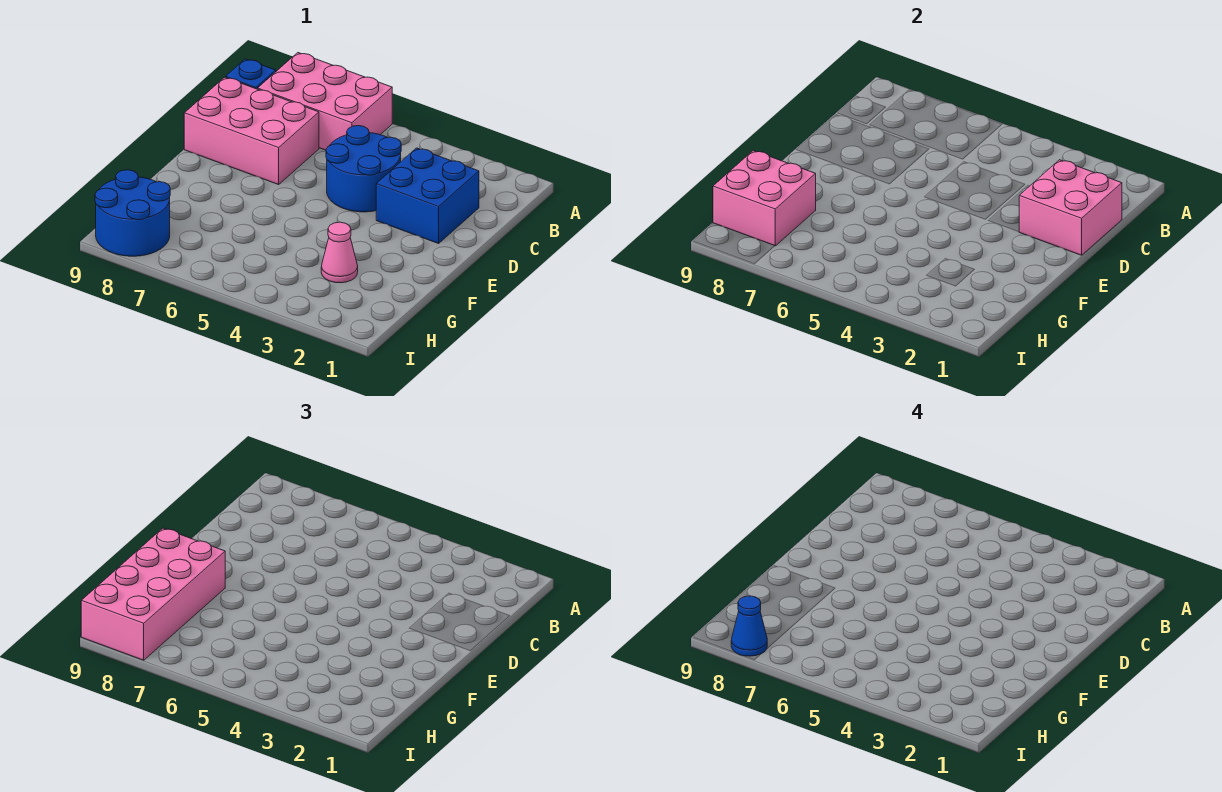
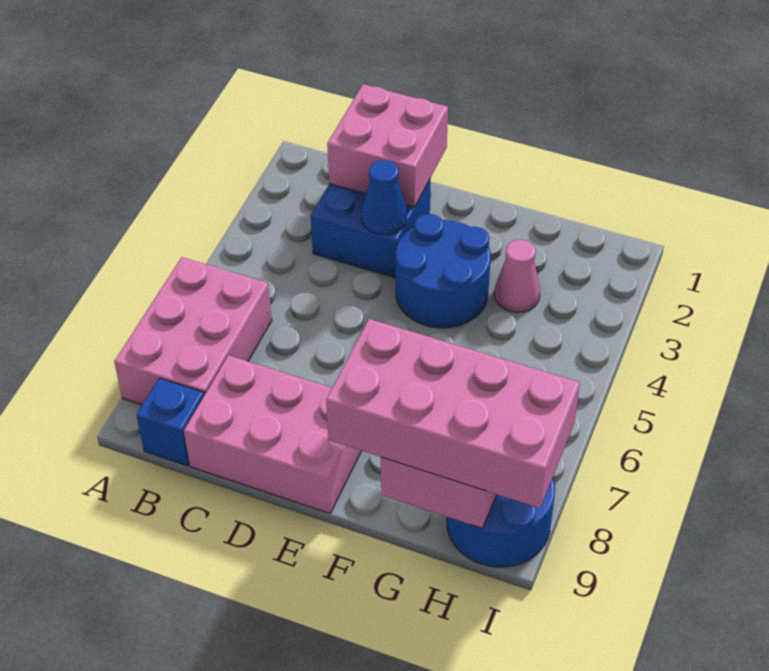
blue round brick C4:D5 level 1 -> blue round brick E3:F4 level 1
pink brick C7:D9 level 1 -> pink brick C8:E9 level 1
blue cone I8 level 4 -> blue cone D3 level 2

